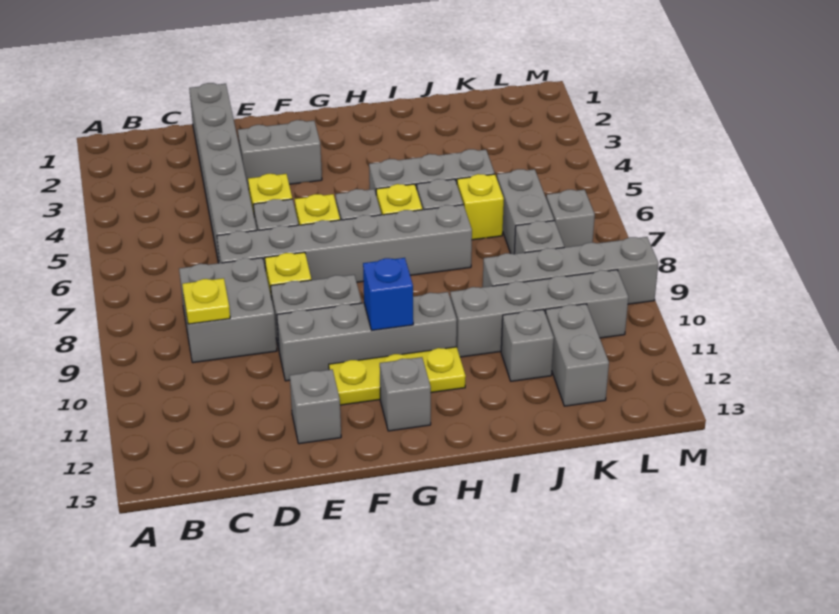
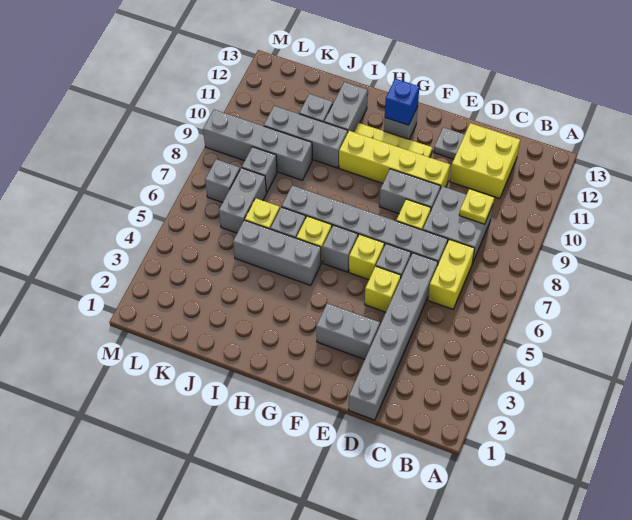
none -> yellow brick C6:C7 level 1
none -> yellow brick C11:D12 level 1
grey brick E10:H10 level 1 -> yellow brick E10:H10 level 1
grey brick E12 level 1 -> grey plate E12 level 1
blue brick G10 level 2 -> blue brick G12 level 2
grey brick I10:L10 level 1 -> grey brick I10:K10 level 1
grey brick K11:K12 level 1 -> grey brick I11:I12 level 1

